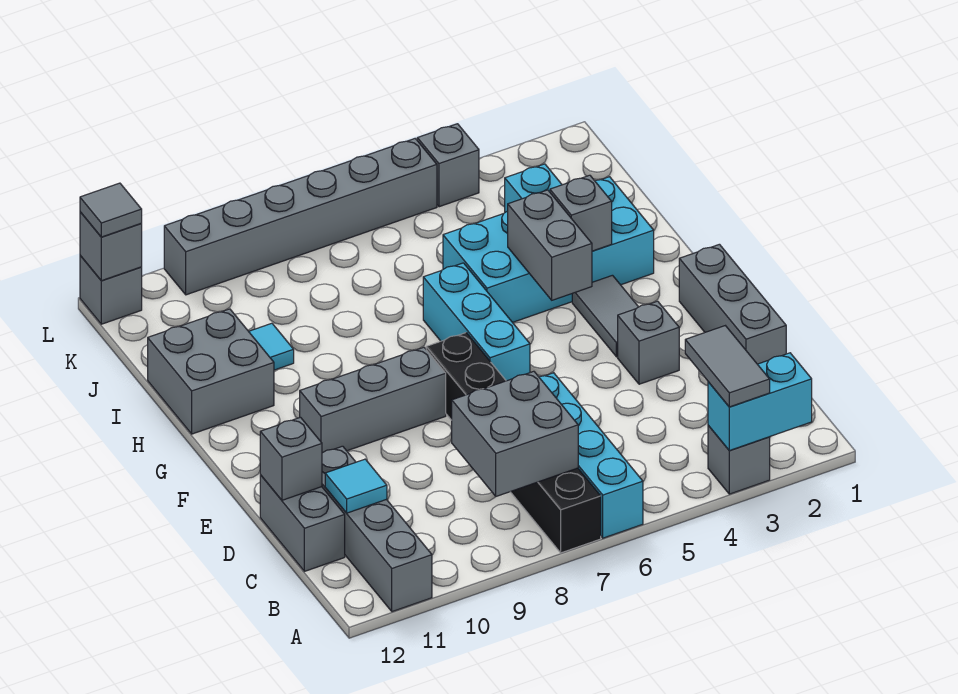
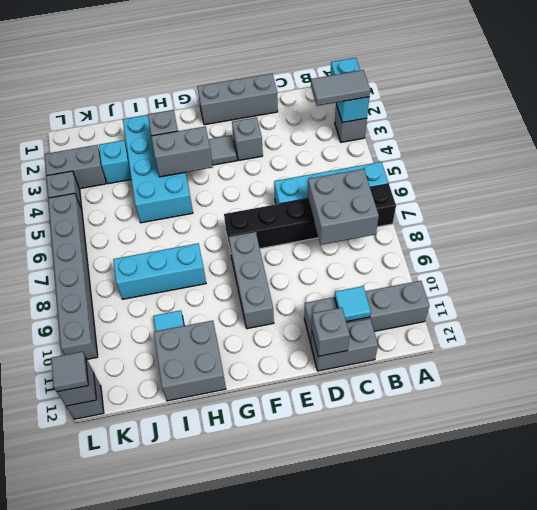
cyan brick F6:H6 level 1 -> cyan brick H8:J8 level 1
none -> grey brick K3:L3 level 1

